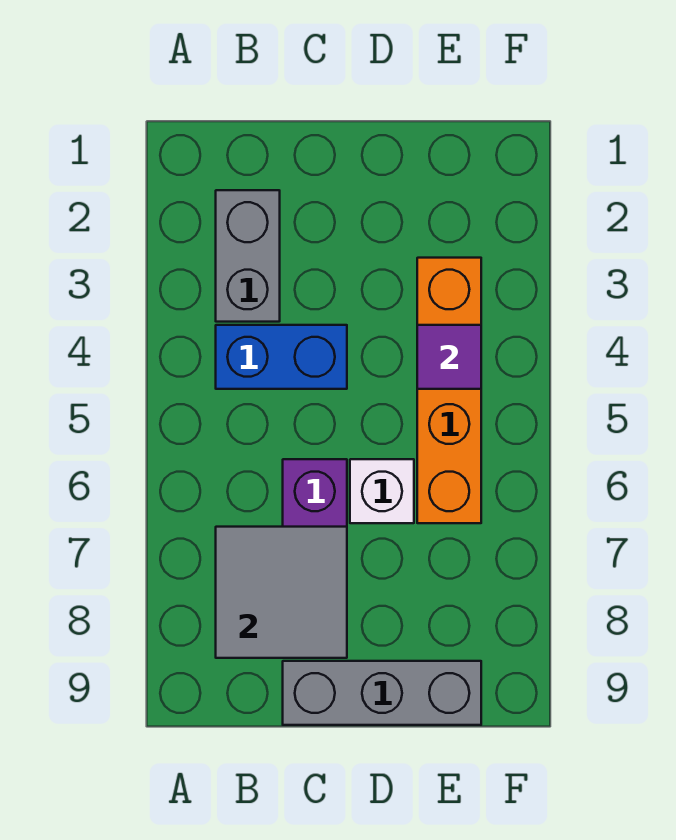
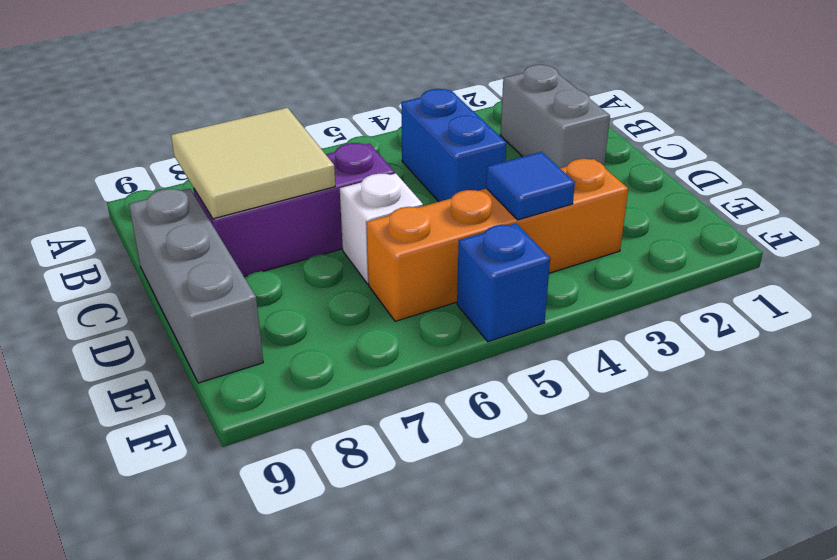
grey brick B2:B3 level 1 -> grey brick B2:C2 level 1
grey tile B7:C8 level 2 -> tan tile B7:C8 level 2
purple tile E4 level 2 -> blue tile E4 level 2
none -> blue brick F5 level 1

